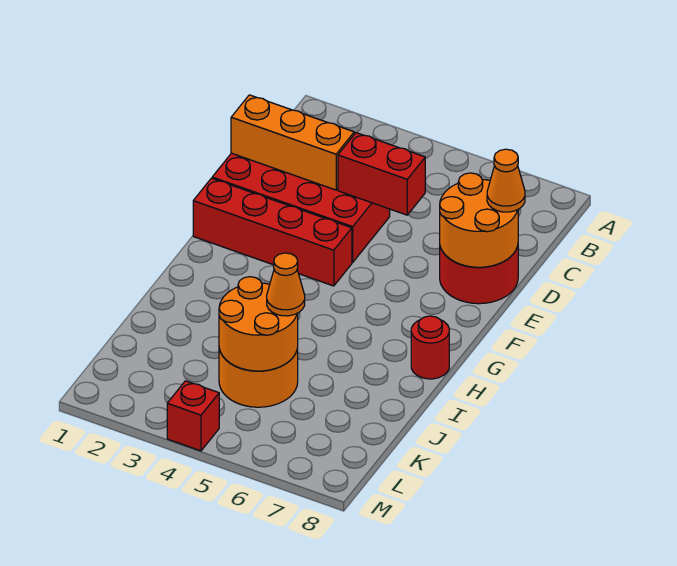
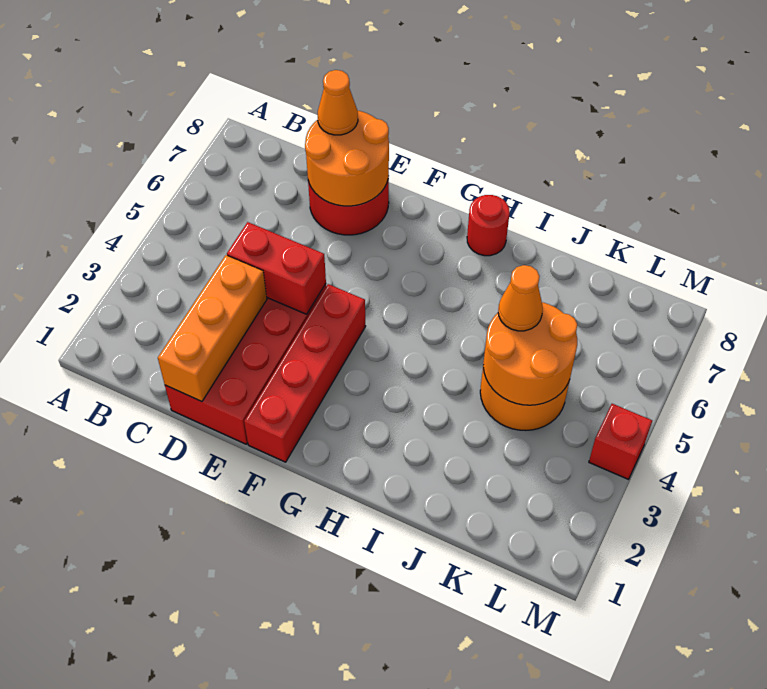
red brick D4:D5 level 2 -> red brick D4:E4 level 2

